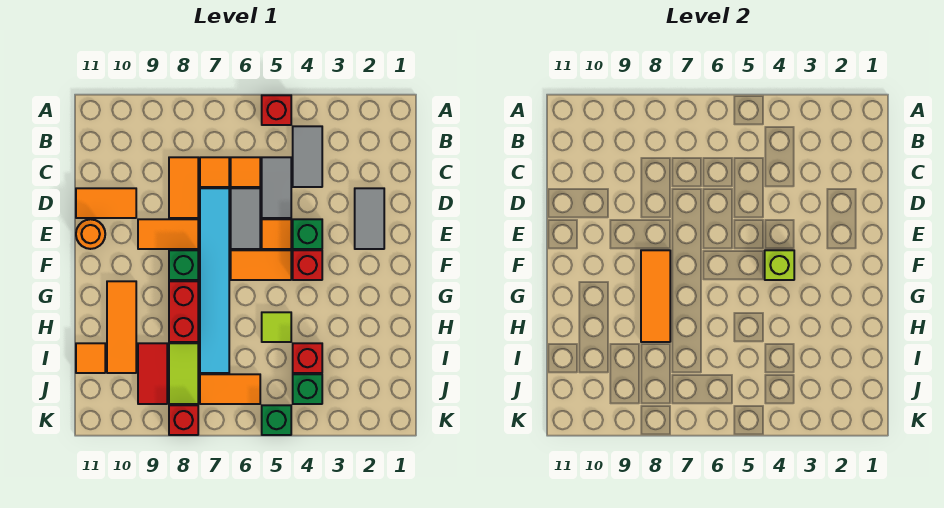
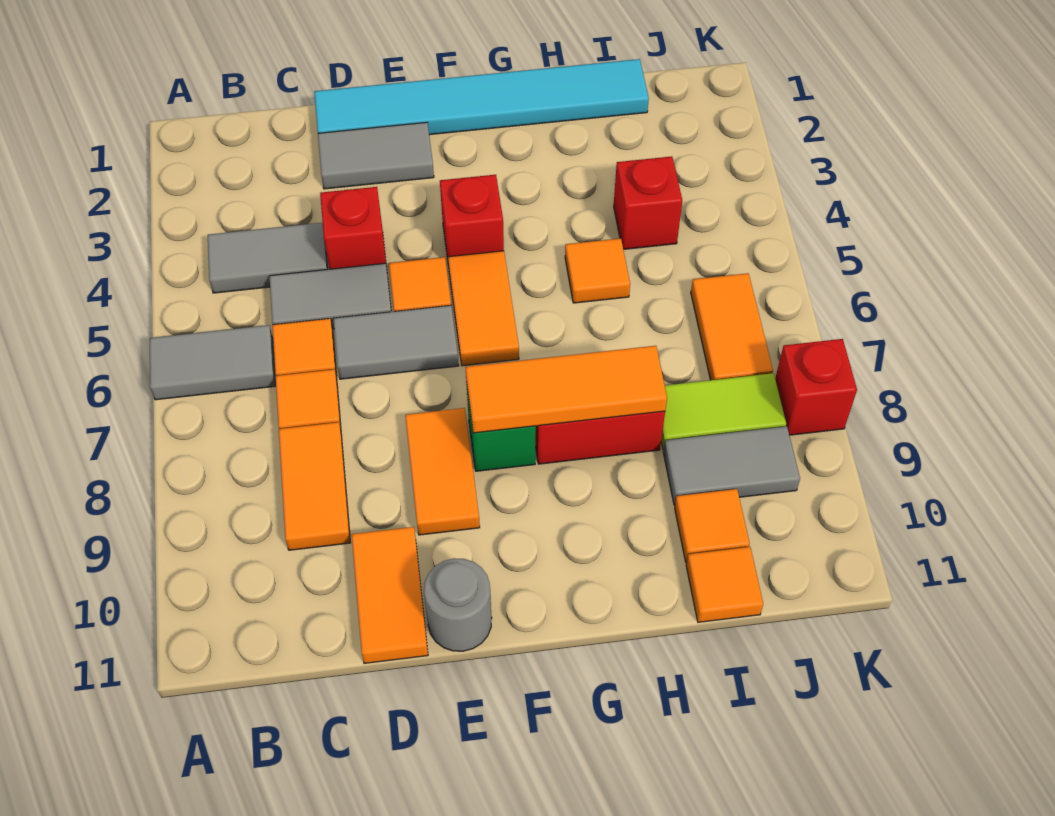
red brick A5 level 1 -> red brick D4 level 1
none -> grey tile A6:B6 level 1
orange tile C8:D8 level 1 -> orange tile C8:C9 level 1
cyan tile D7:I7 level 1 -> cyan tile D1:I1 level 1
green brick E4 level 1 -> none
orange round brick E11 level 1 -> grey round brick E11 level 1
lime brick F4 level 2 -> none
orange tile G10:I10 level 1 -> orange tile I10 level 1
lime tile H5 level 1 -> orange tile H5 level 1
red tile I9:J9 level 1 -> grey tile I9:J9 level 1
green brick J4 level 1 -> none
green brick K5 level 1 -> none

